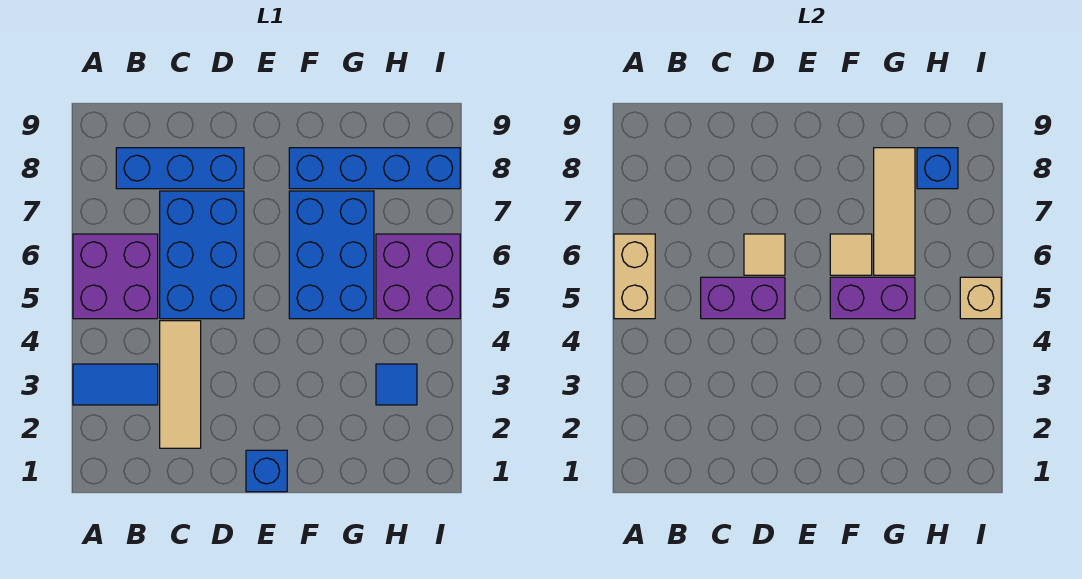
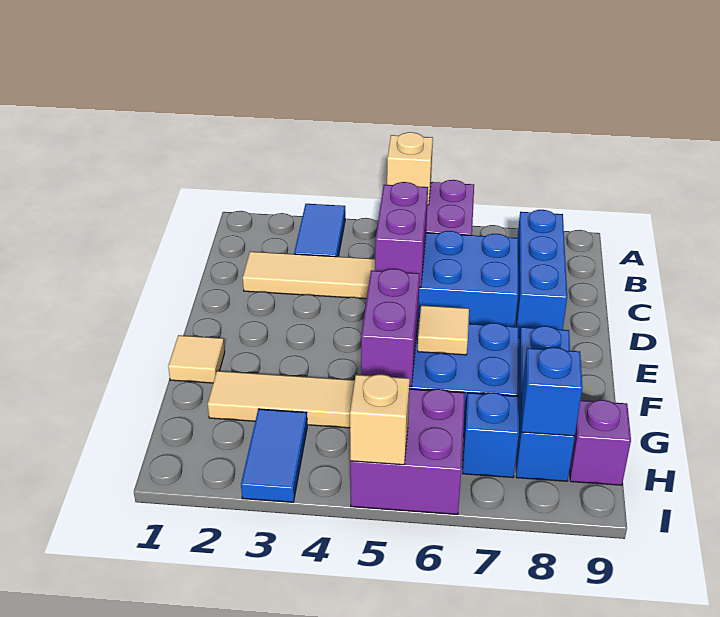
tan brick A5:A6 level 2 -> tan brick A5 level 2
tan tile D6 level 2 -> tan tile F1 level 1
blue brick E1 level 1 -> blue brick H7 level 1
blue brick F8:I8 level 1 -> blue brick F8:H8 level 1
tan tile G6:G8 level 2 -> tan tile G2:G4 level 1
blue tile H3 level 1 -> blue tile H3:I3 level 1
none -> purple brick H9 level 1

